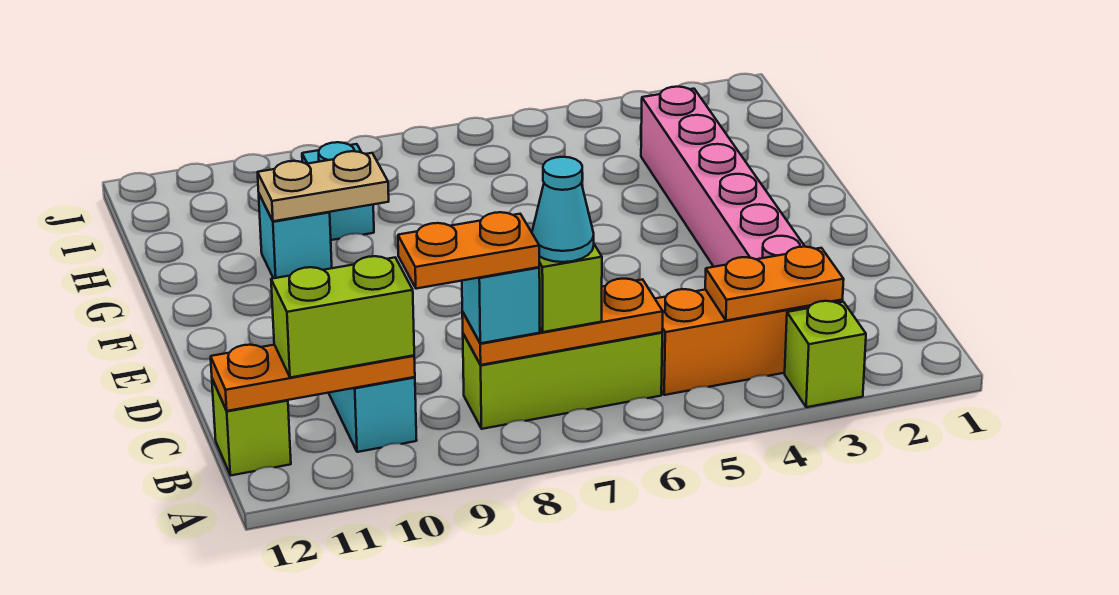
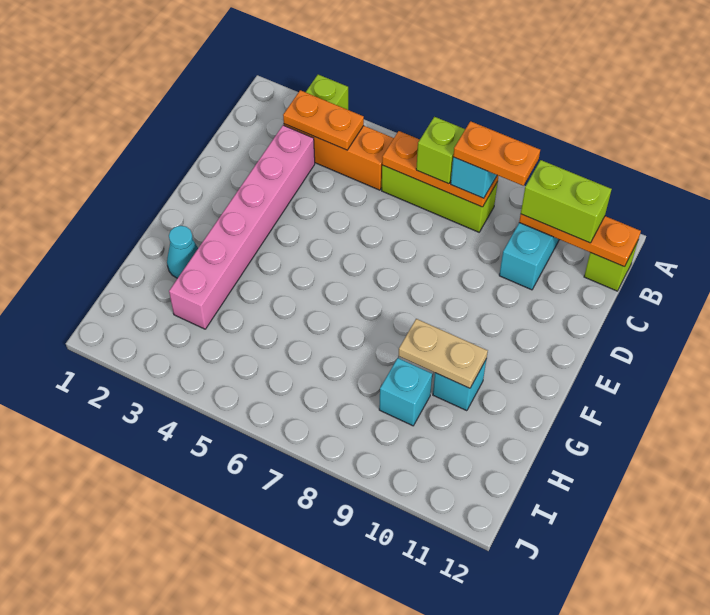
cyan cone B7 level 4 -> cyan cone G2 level 1

